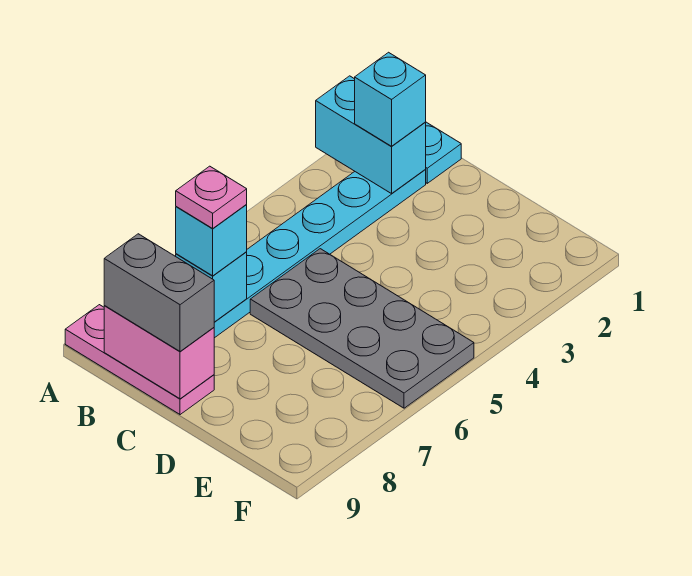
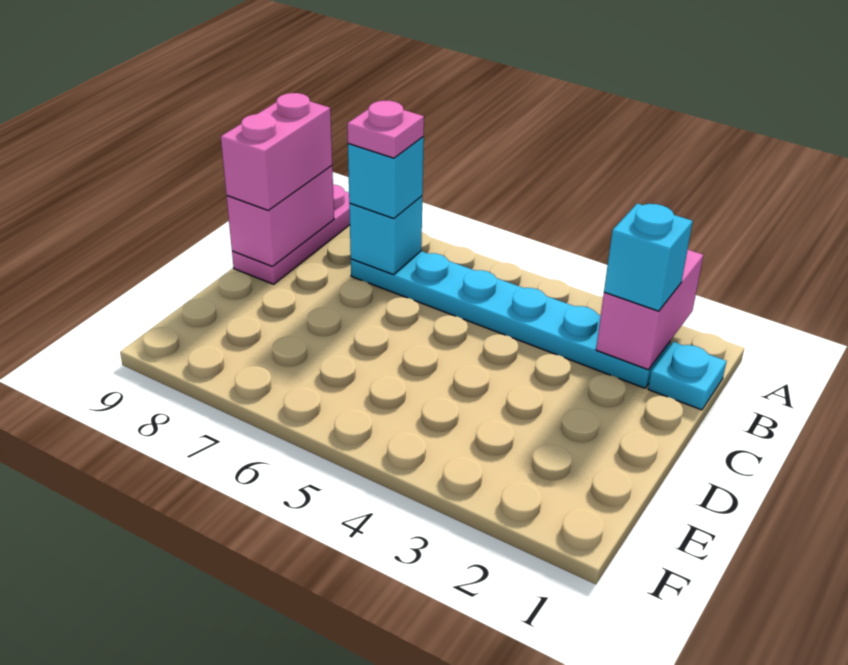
cyan brick A2:B2 level 2 -> pink brick A2:B2 level 2
grey brick B9:C9 level 3 -> pink brick B9:C9 level 3
grey plate C5:F6 level 1 -> none

